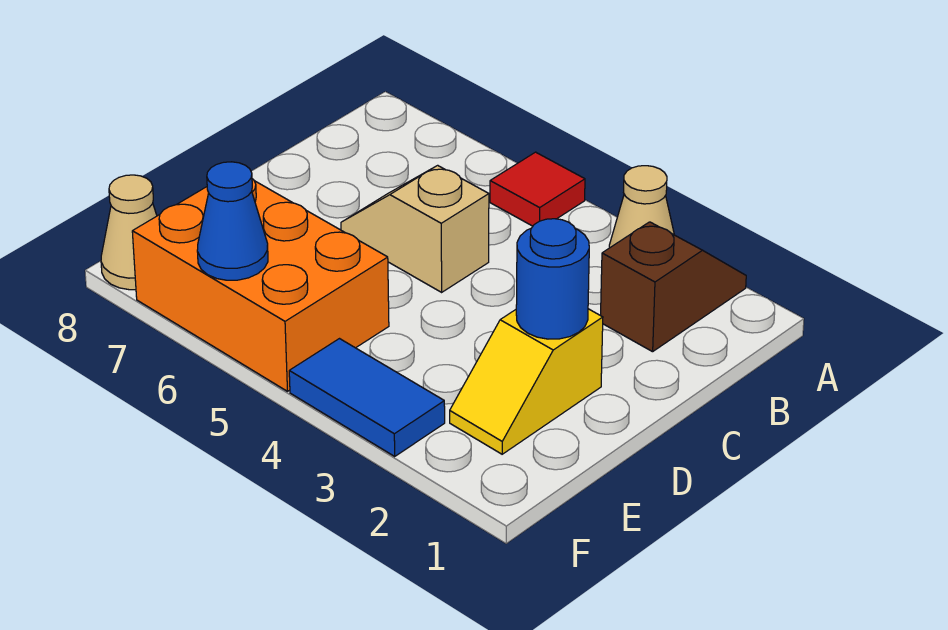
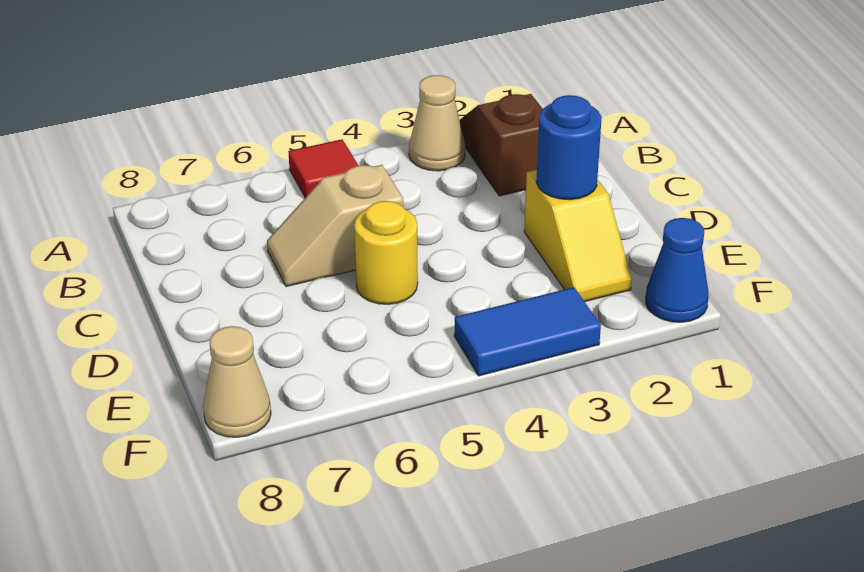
none -> yellow round brick D5 level 1
orange brick E5:F7 level 1 -> none
blue cone F6 level 2 -> blue cone F1 level 1

